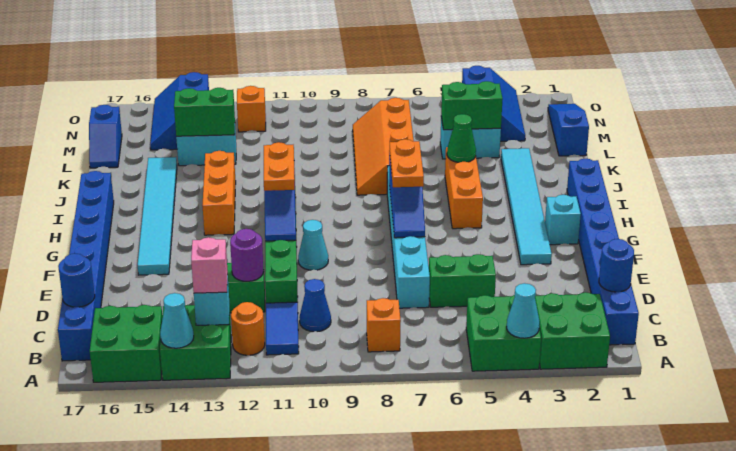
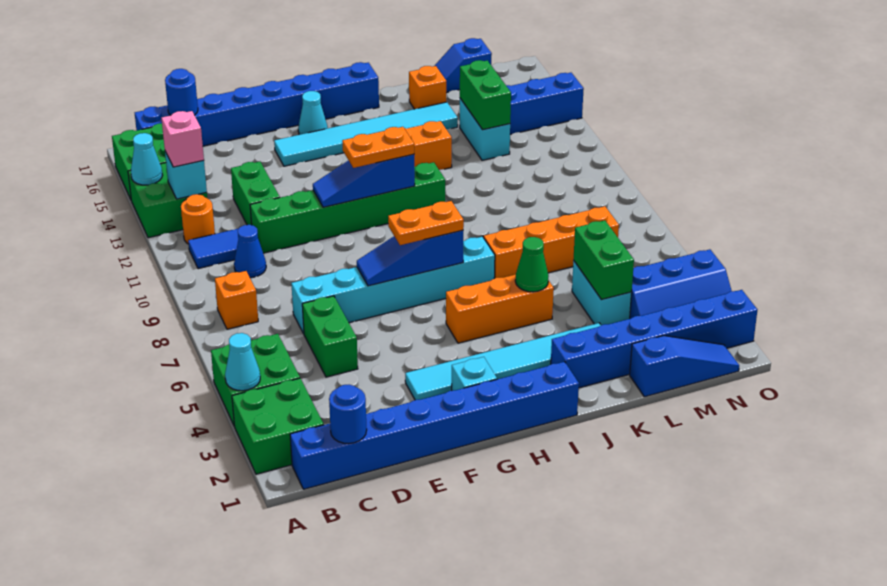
purple round brick D12 level 2 -> none
cyan cone F10 level 1 -> cyan cone G16 level 1
none -> blue brick J2:O2 level 1
orange brick N12 level 1 -> orange brick K16 level 1

